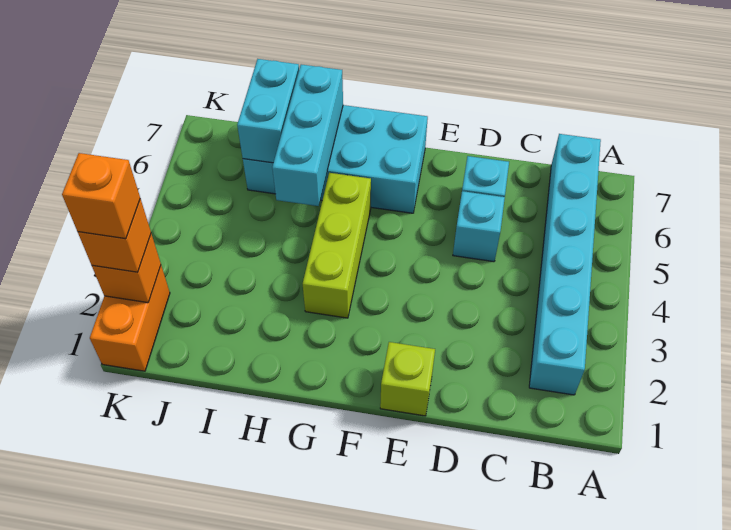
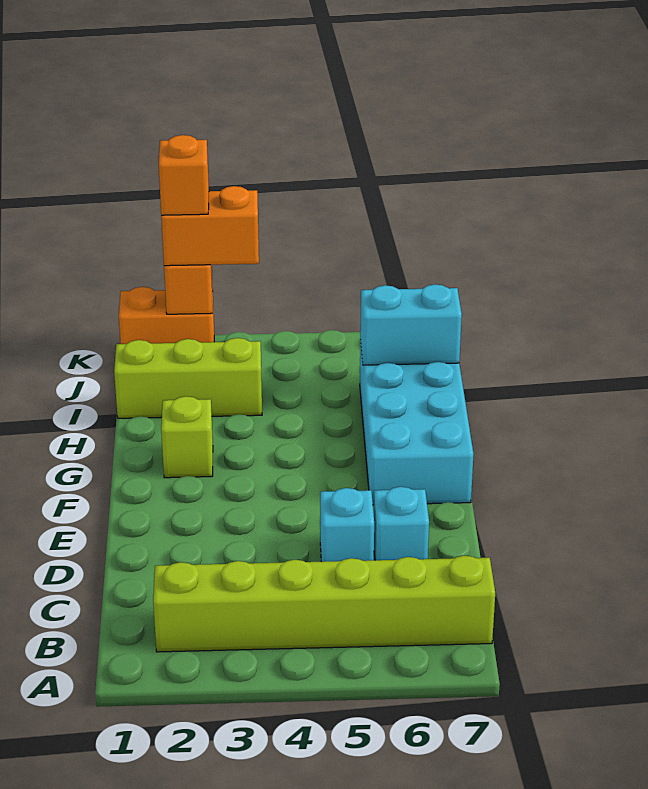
cyan brick B2:B7 level 1 -> lime brick B2:B7 level 1
lime brick E1 level 1 -> lime brick G2 level 1
lime brick G3:G5 level 1 -> lime brick I1:I3 level 1
cyan brick H5:H7 level 2 -> none
orange brick K2 level 3 -> orange brick K2:K3 level 3

